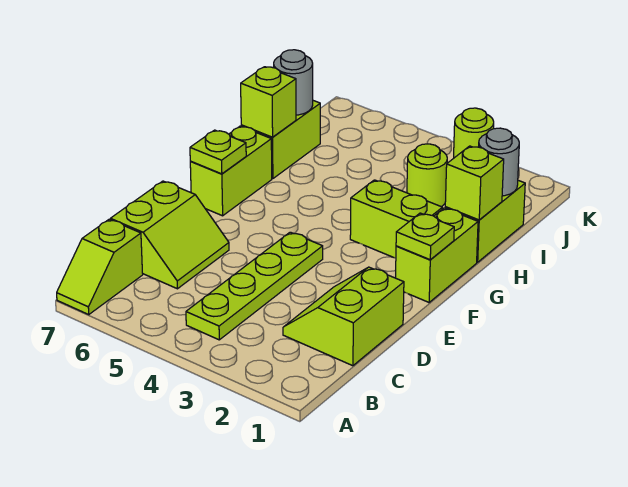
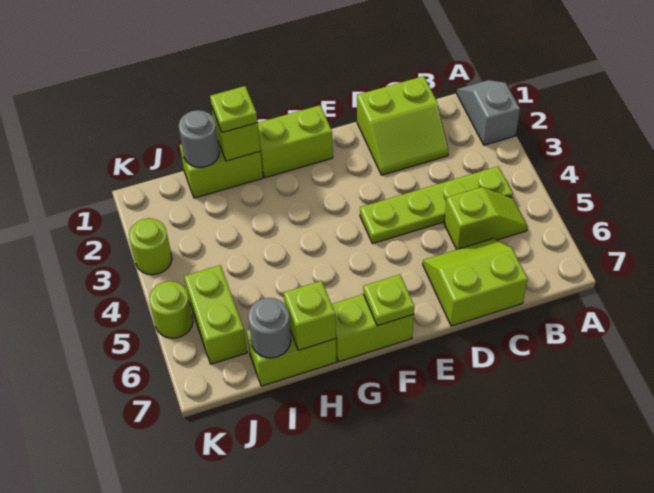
none -> grey slope A1:A2 level 1 top 2
lime slope A7:B7 level 1 top B -> lime slope B5:C5 level 1 top C
lime plate F1 level 2 -> lime plate H1 level 3
lime brick G2:G3 level 1 -> lime brick J5:J6 level 1
lime round brick I3 level 1 -> lime round brick K5 level 1

